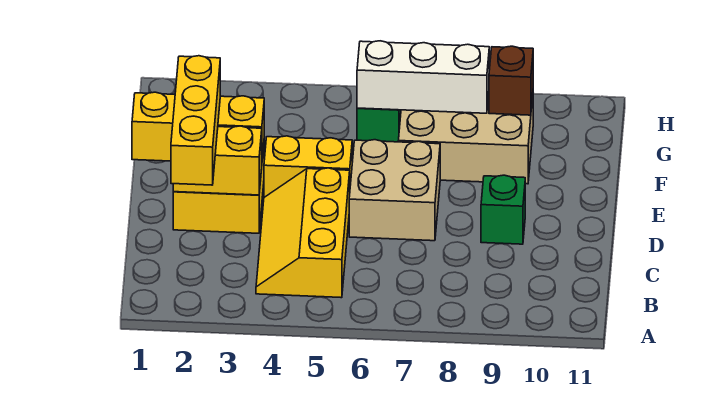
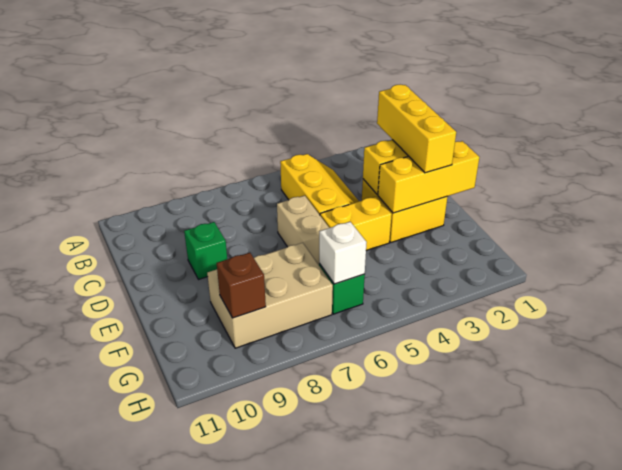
tan brick D6:E7 level 1 -> tan brick D6:E6 level 1
white brick G6:G8 level 2 -> white brick G6 level 2

